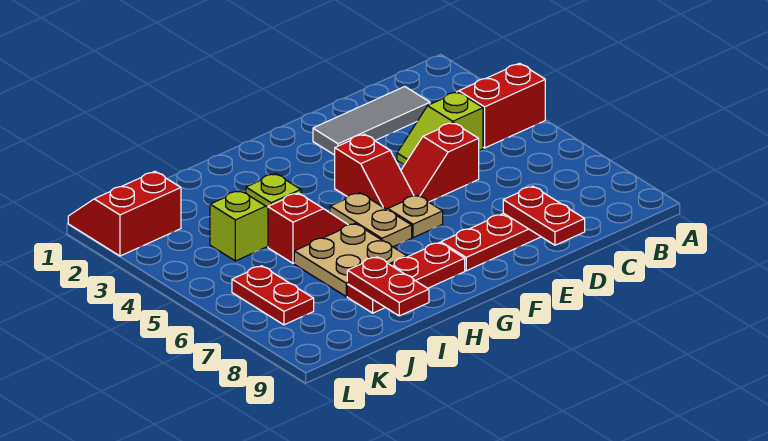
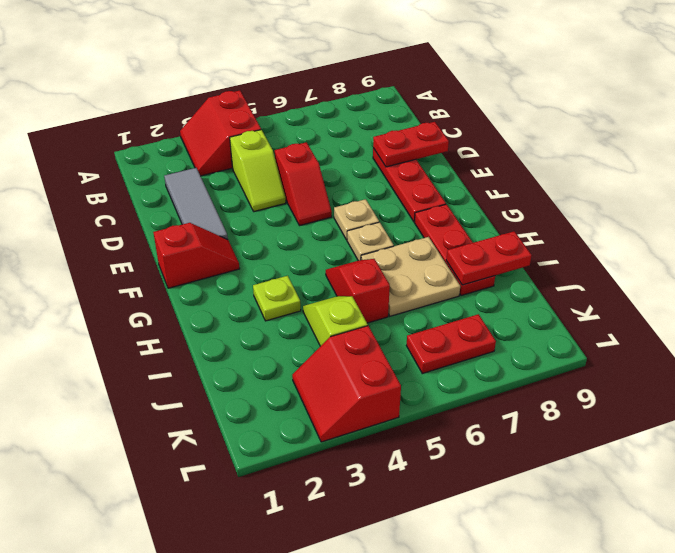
red slope F4:F5 level 1 top 4 -> red slope F1:F2 level 1 top 1
tan plate G5:G6 level 1 -> tan plate G6 level 1
red slope K1:L2 level 1 top 2 -> red slope K3:L4 level 1 top 4

